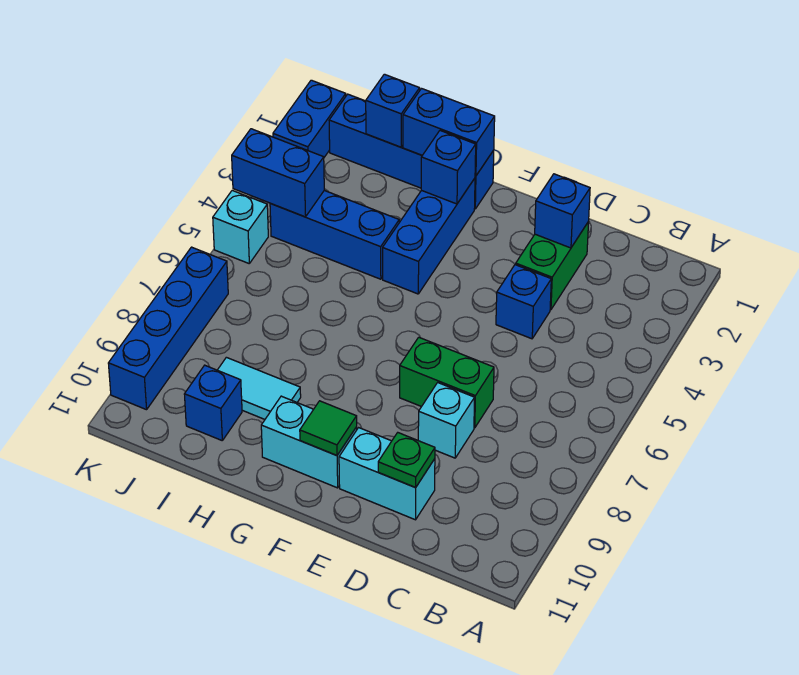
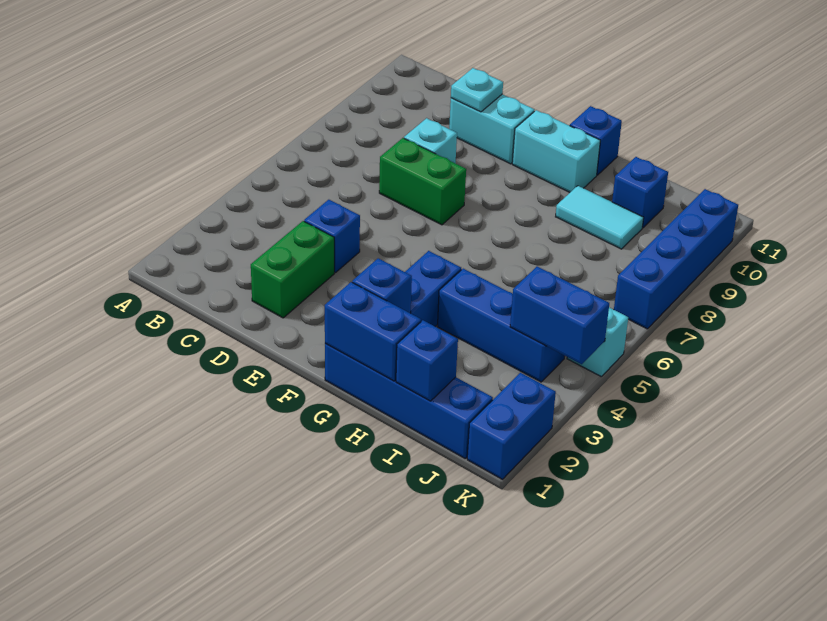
blue brick D2 level 2 -> blue brick G11 level 1
green plate D10 level 2 -> cyan plate D10 level 2
green tile F10 level 2 -> none

